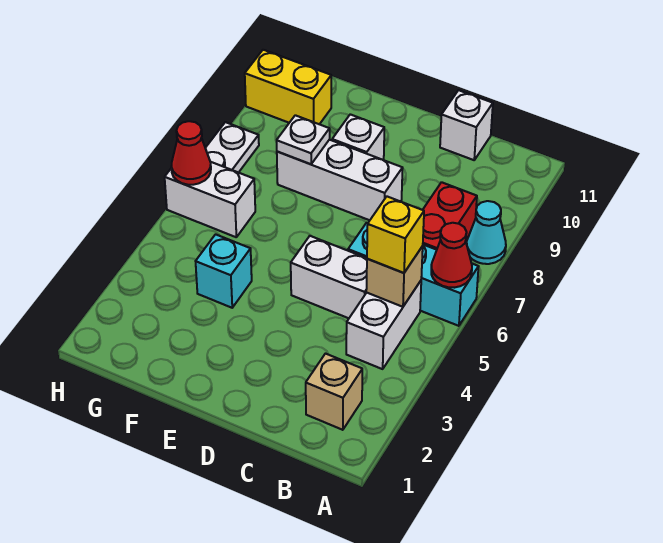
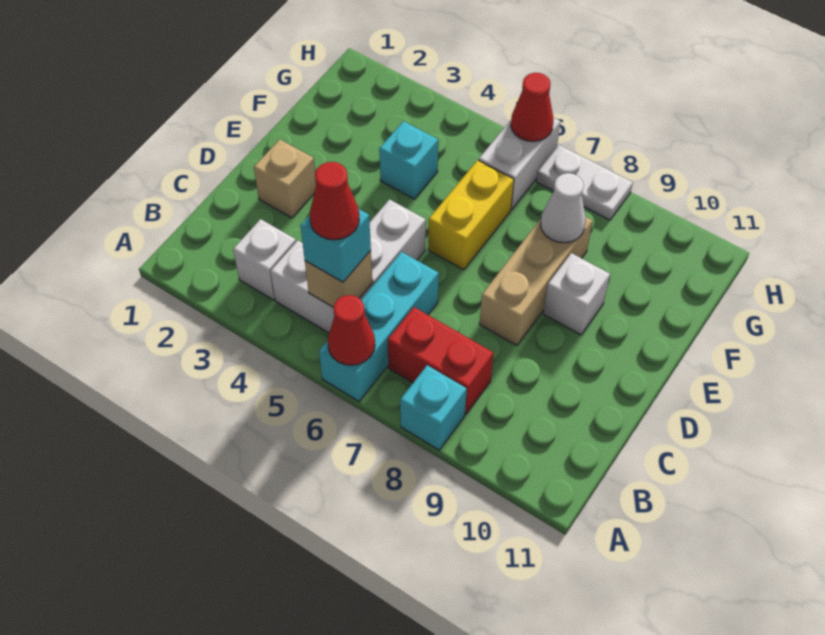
cyan cone A8 level 1 -> cyan brick A8 level 1
tan brick B2 level 1 -> tan brick D2 level 1
yellow brick B5 level 3 -> cyan brick B5 level 3
none -> red cone B5 level 4
white brick C11 level 1 -> white brick B3 level 1
white brick D8:F8 level 1 -> tan brick D8:F8 level 1
white plate F8 level 2 -> white cone F8 level 2
yellow brick G10:H10 level 1 -> yellow brick E6:F6 level 1

